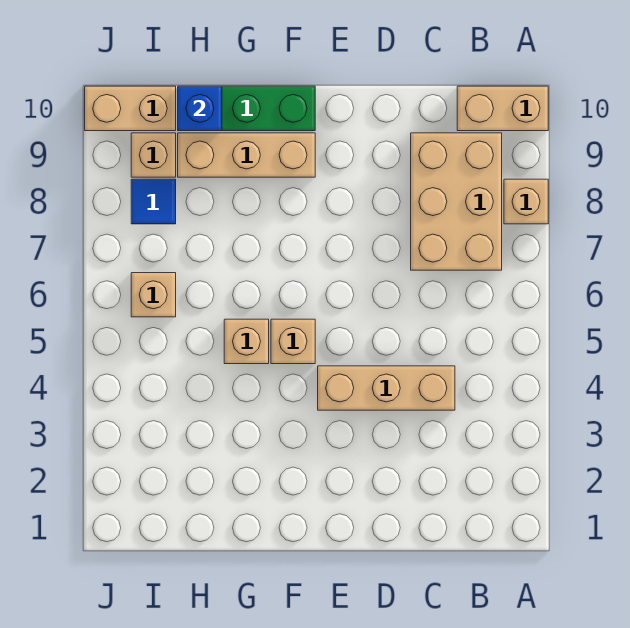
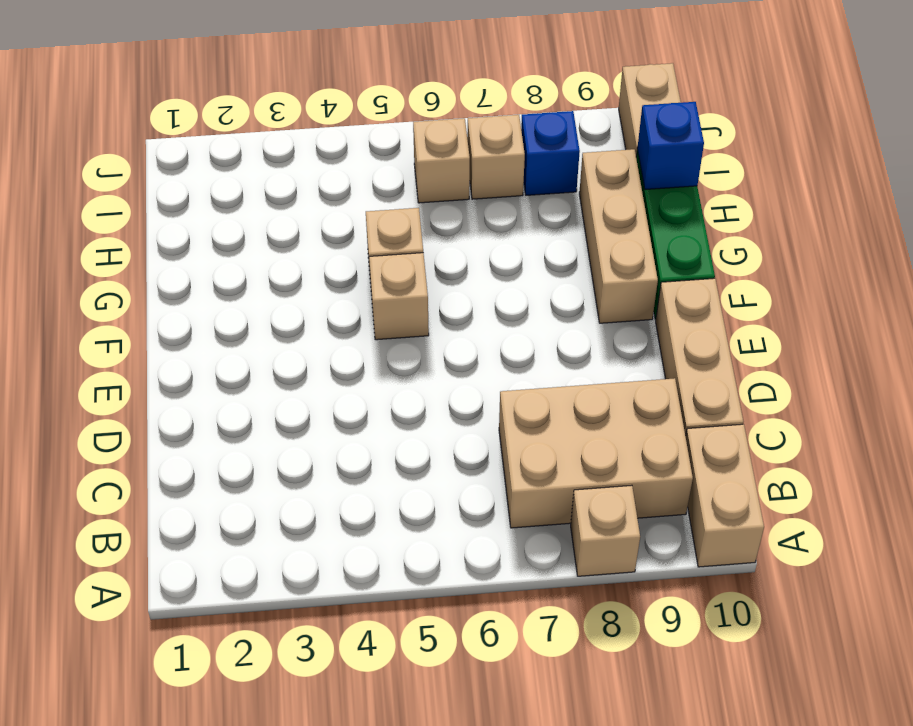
tan brick C4:E4 level 1 -> tan brick C10:E10 level 1
blue tile I8 level 1 -> blue brick I8 level 1
tan brick I9 level 1 -> tan brick I7 level 1

